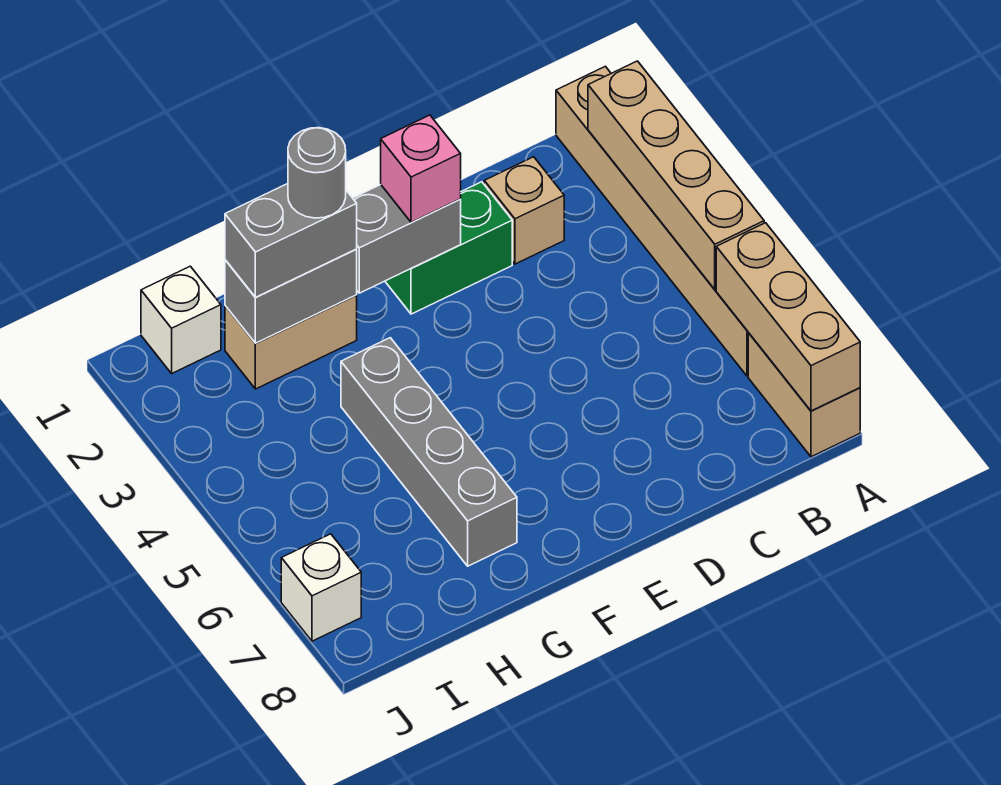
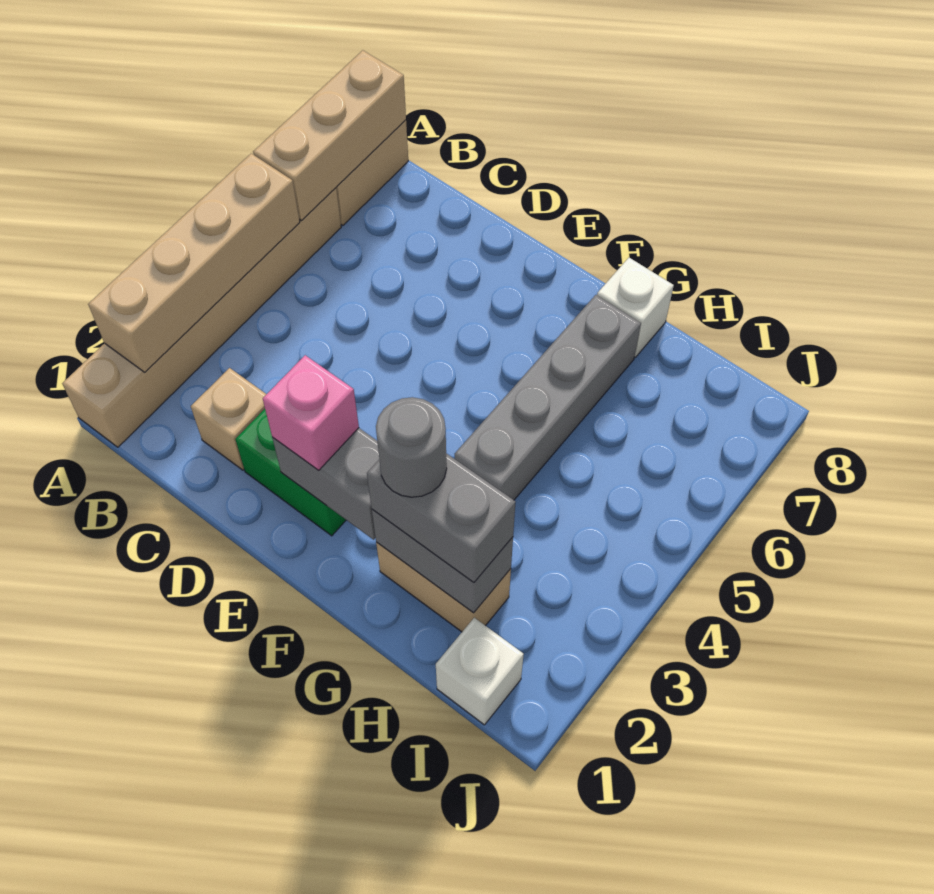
white brick J7 level 1 -> white brick G8 level 1

